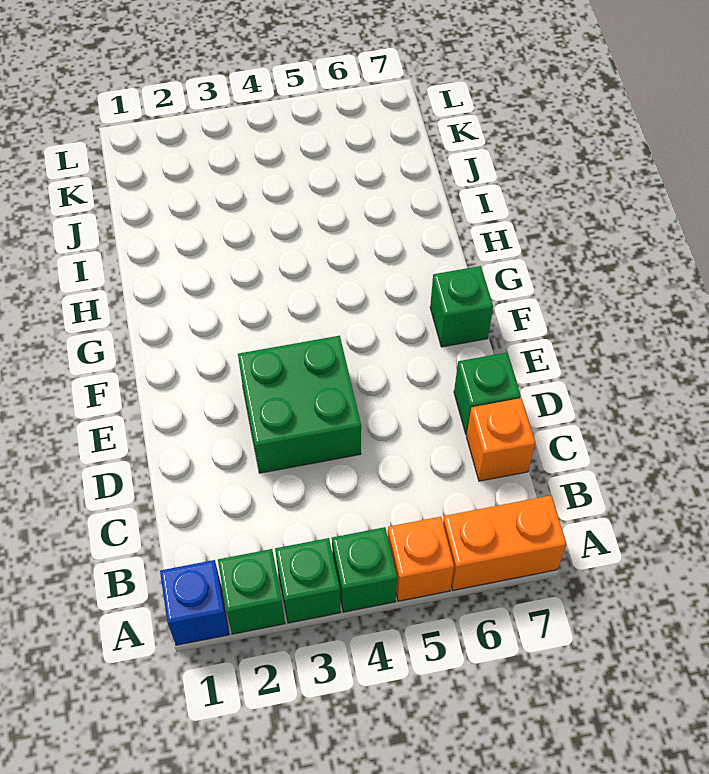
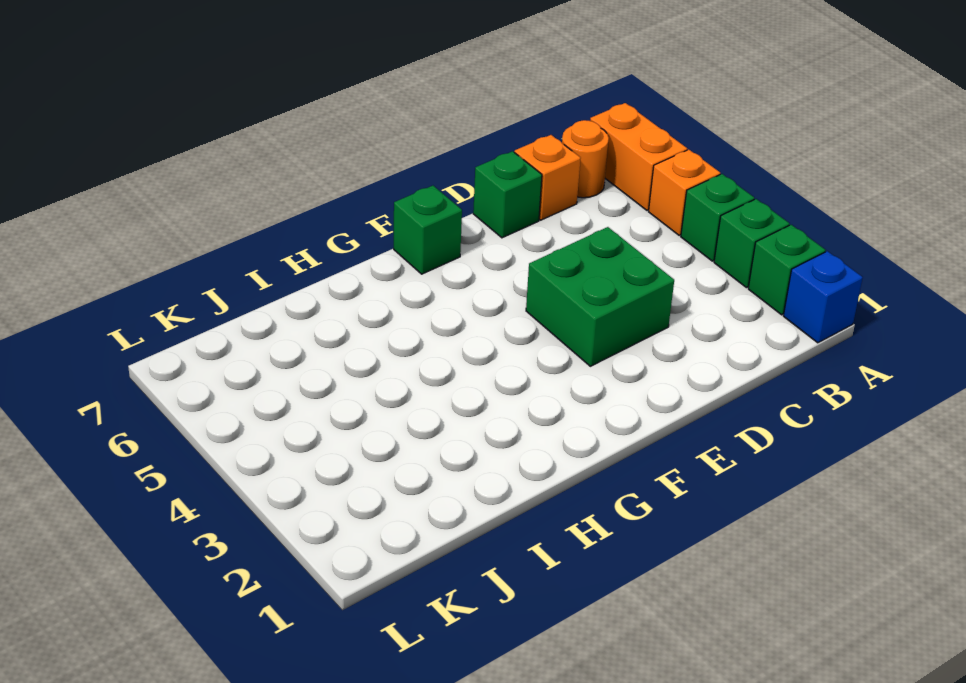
none -> orange round brick B7 level 1

